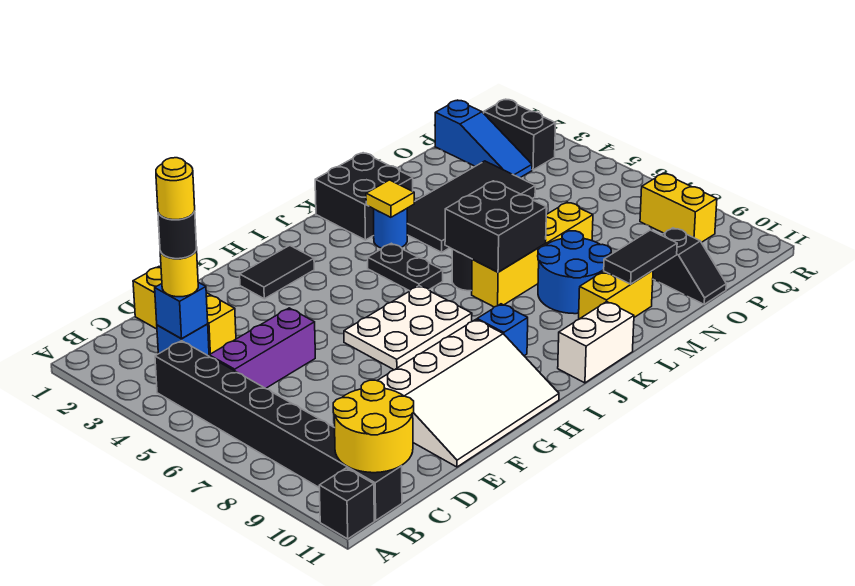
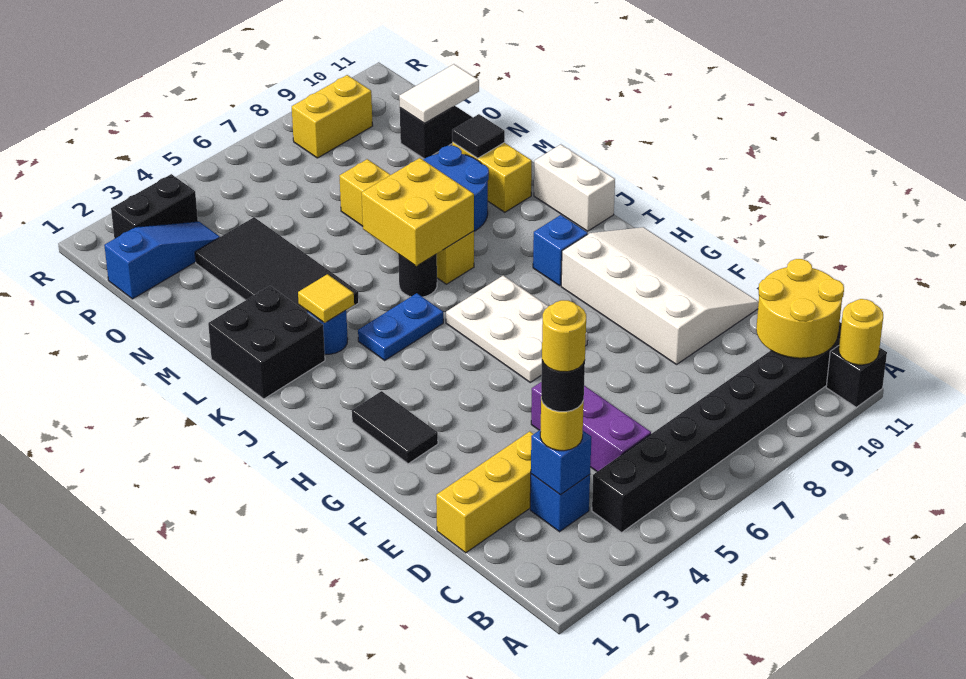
none -> yellow round brick A11 level 2
black plate J4:J5 level 1 -> blue plate J4:J5 level 1
black brick K6:L7 level 2 -> yellow brick K6:L7 level 2
black tile M10:N10 level 2 -> black tile M10 level 2
none -> white tile O10:O11 level 2

